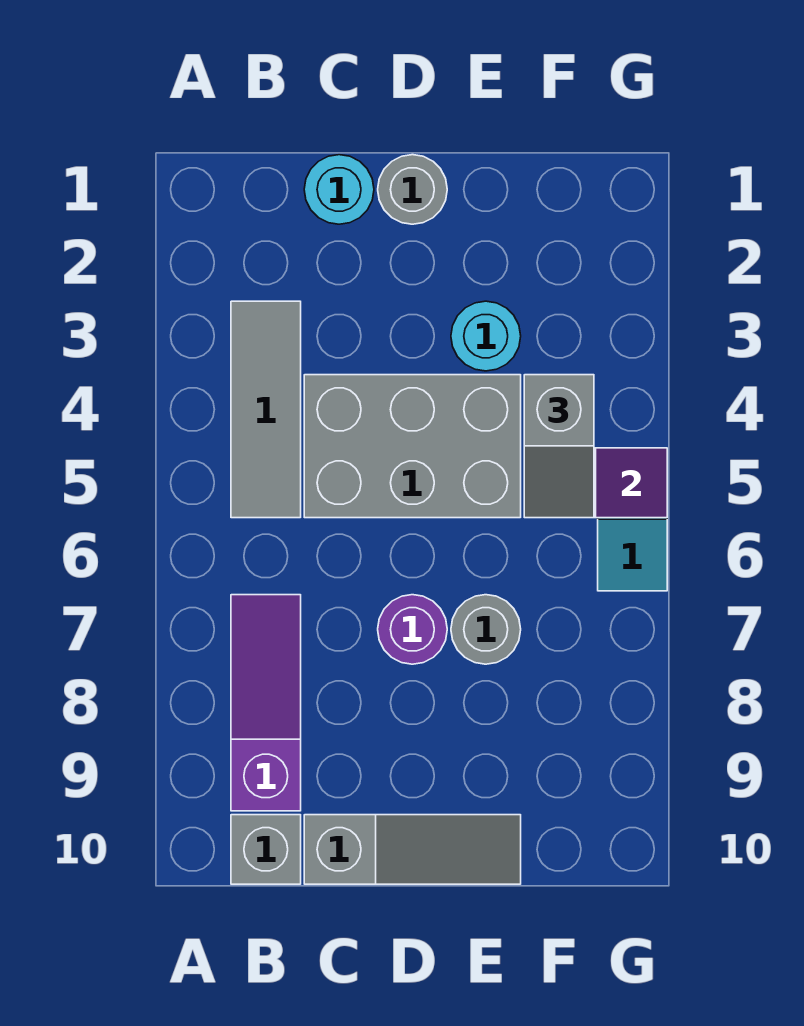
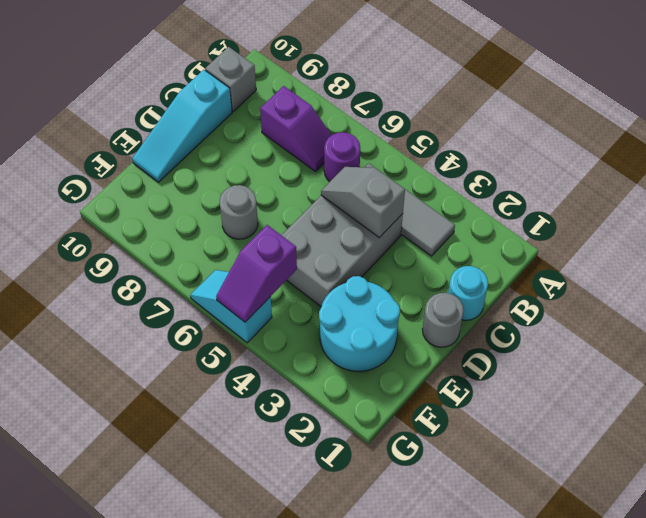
purple slope B7:B9 level 1 top 9 -> purple slope B7:B8 level 1 top 8
grey slope C10:E10 level 1 top C -> cyan slope C10:E10 level 1 top C
purple round brick D7 level 1 -> purple round brick B6 level 1
cyan round brick E3 level 1 -> cyan round brick E2:F3 level 1
grey slope F4:F5 level 3 top 4 -> grey slope C4:C5 level 2 top 4

